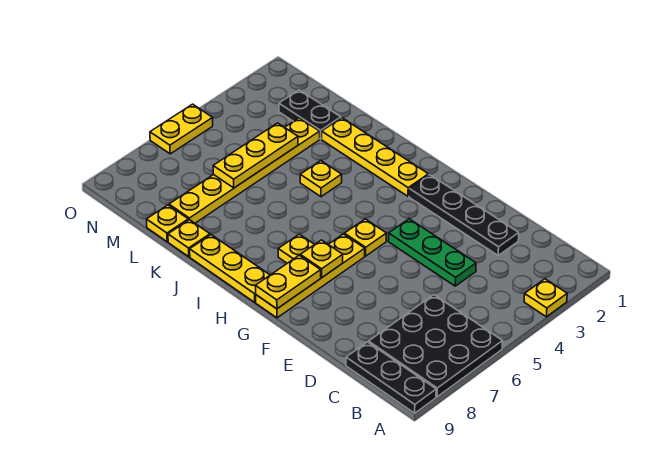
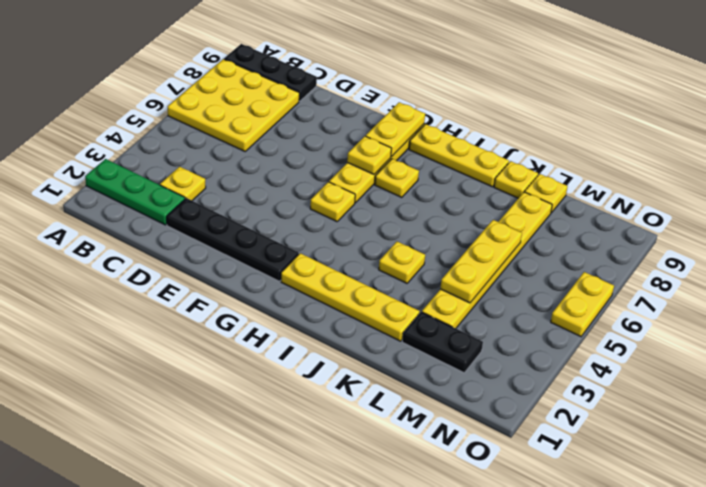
yellow plate A3 level 1 -> yellow plate C3 level 1
black plate A6:C8 level 1 -> yellow plate A6:C8 level 1
green plate D4:F4 level 1 -> green plate A2:C2 level 1

